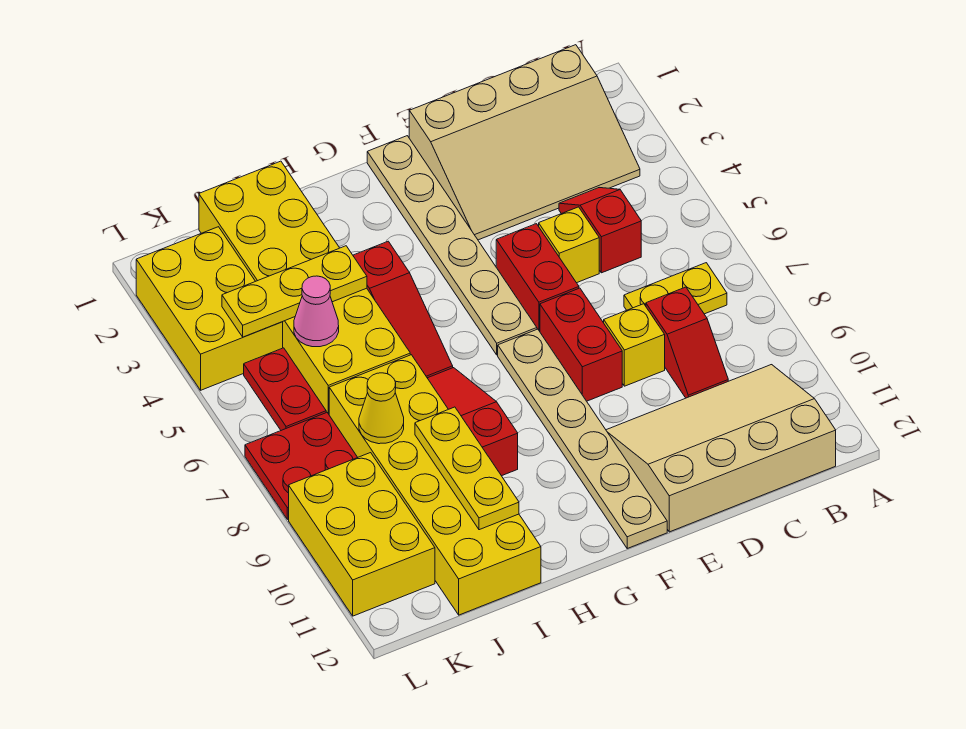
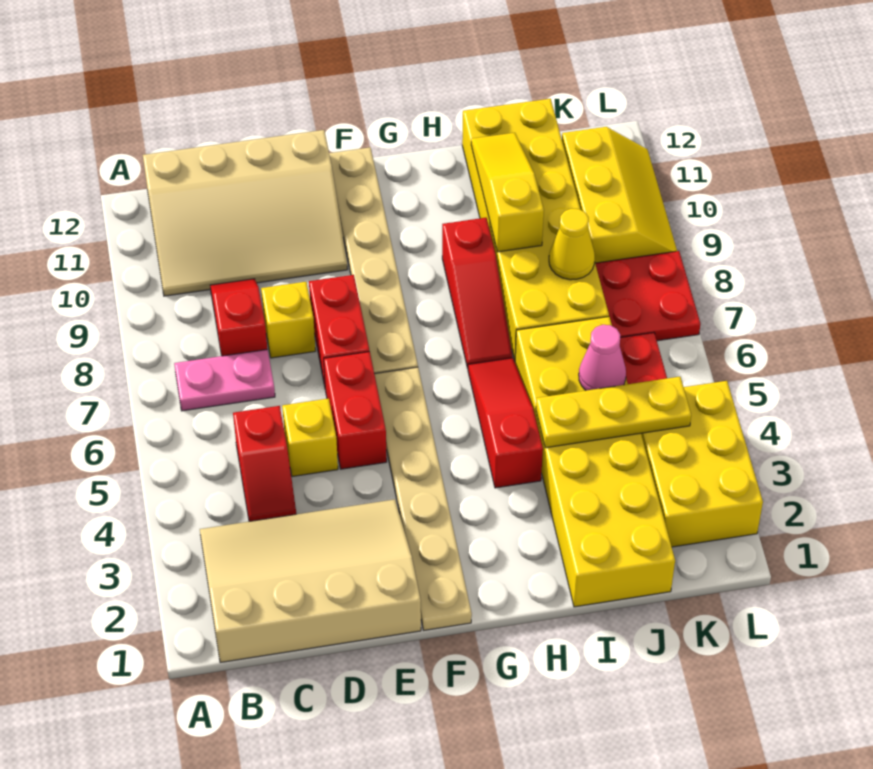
yellow plate B7:C7 level 1 -> pink plate B7:C7 level 1
yellow plate I9:I11 level 2 -> yellow slope I9:I11 level 2 top 9
yellow brick K9:L11 level 1 -> yellow slope K9:L11 level 1 top K

